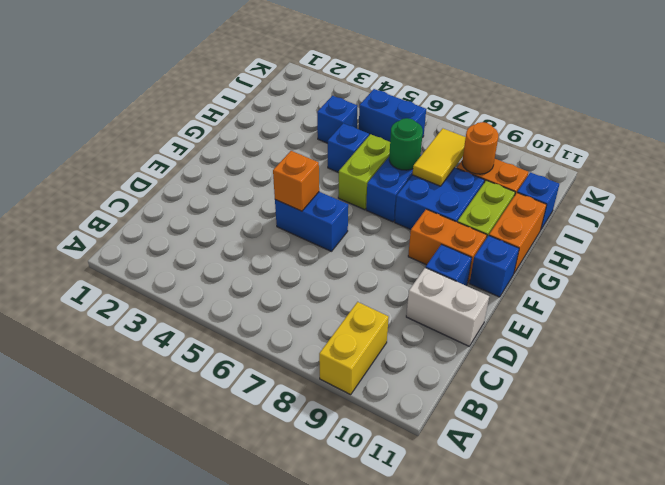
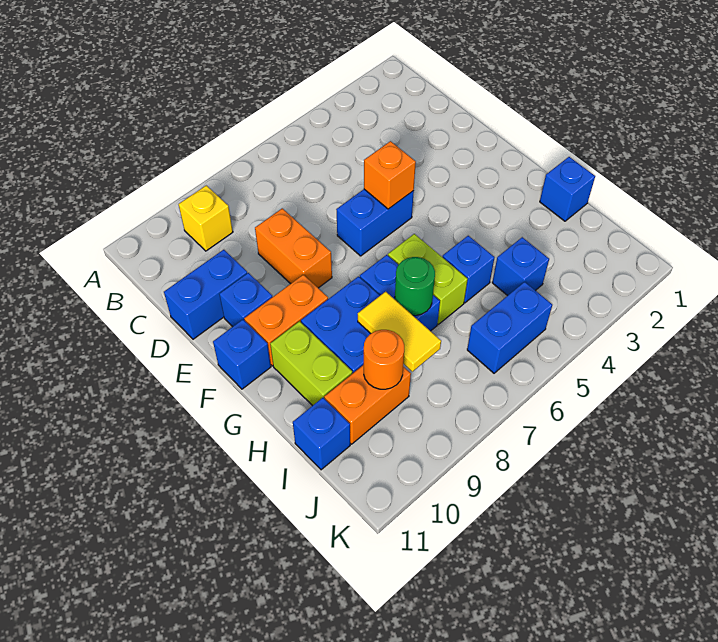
yellow brick A9:B9 level 1 -> yellow brick B9 level 1
white brick D10:D11 level 1 -> blue brick D10:D11 level 1
orange brick G11:H11 level 1 -> orange brick D8:E8 level 1
none -> blue brick H1 level 1

